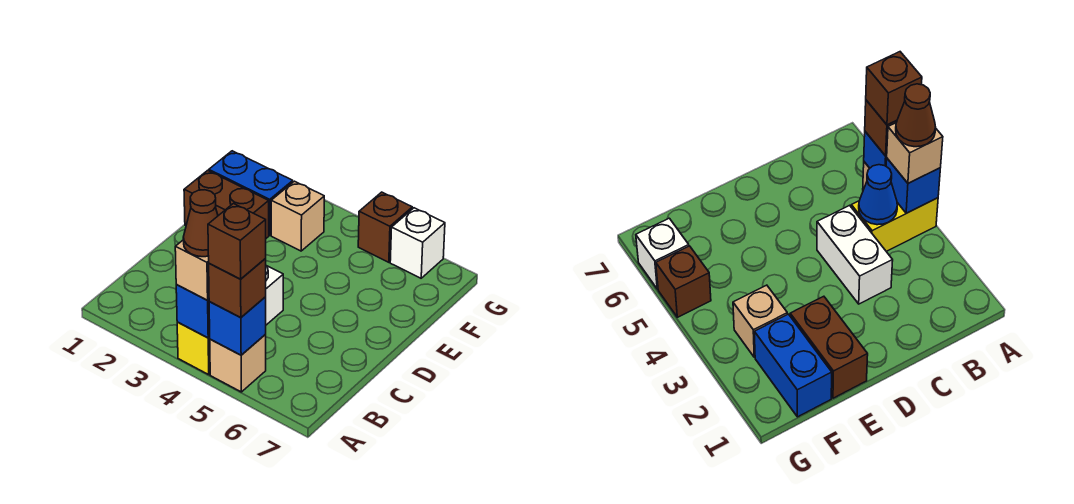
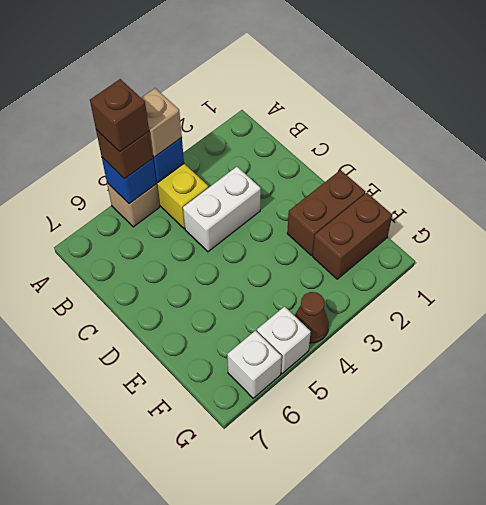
brown cone A4 level 4 -> brown cone G4 level 1
blue cone B4 level 2 -> none
blue brick F1:F2 level 1 -> brown brick F1:F2 level 1
tan brick F3 level 1 -> none
brown brick G5 level 1 -> white brick G5 level 1

